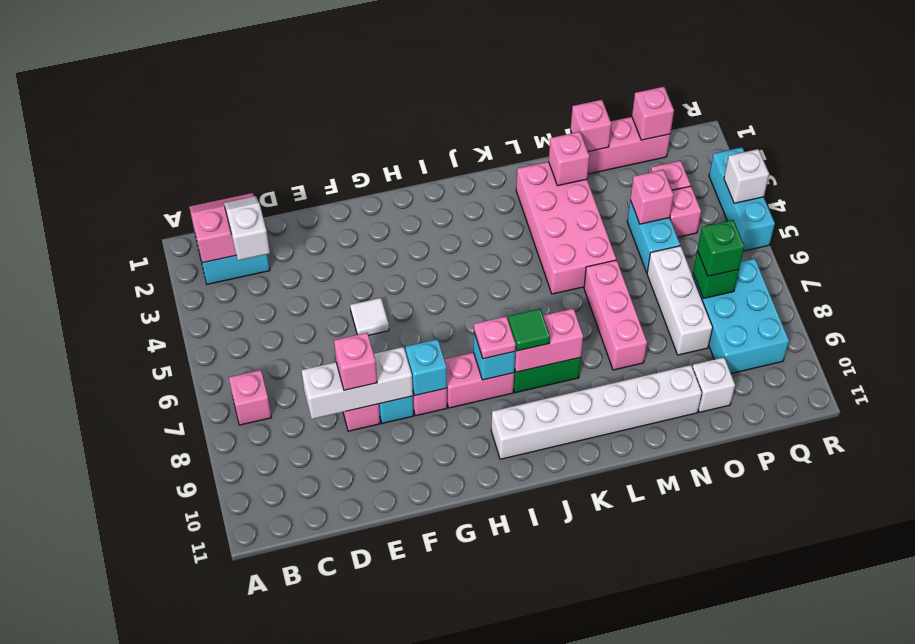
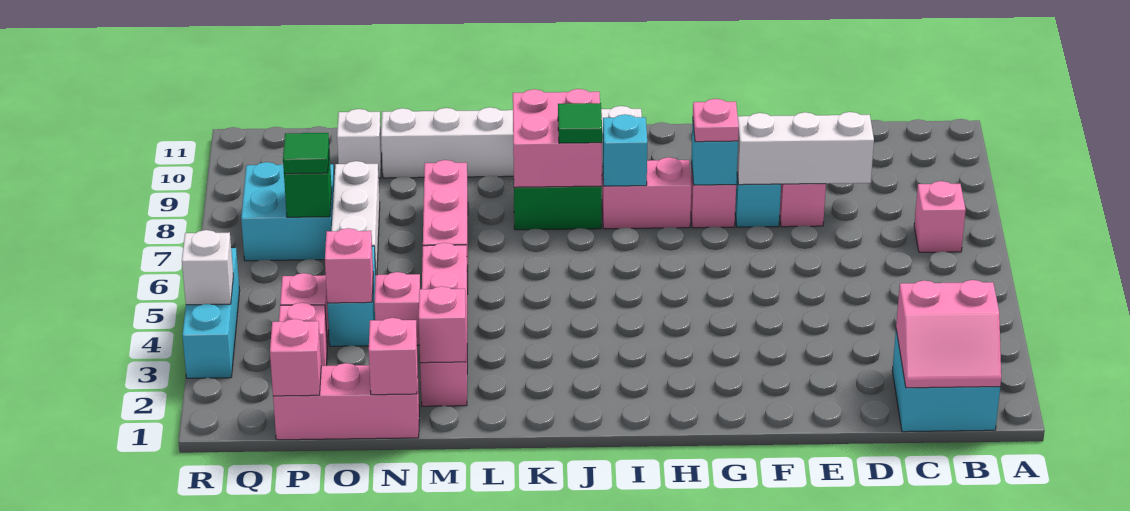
white slope C2:C3 level 3 top 3 -> none
pink brick E8 level 3 -> pink brick N4 level 1
white tile F5 level 1 -> none
pink plate I8 level 3 -> pink plate G8 level 3
pink brick J8:K8 level 2 -> pink brick J8:K9 level 2
pink brick L2:M5 level 1 -> pink brick M2:M5 level 1
cyan brick P7:Q9 level 1 -> cyan brick P7:Q8 level 1
green brick P7 level 3 -> green tile P7 level 3

